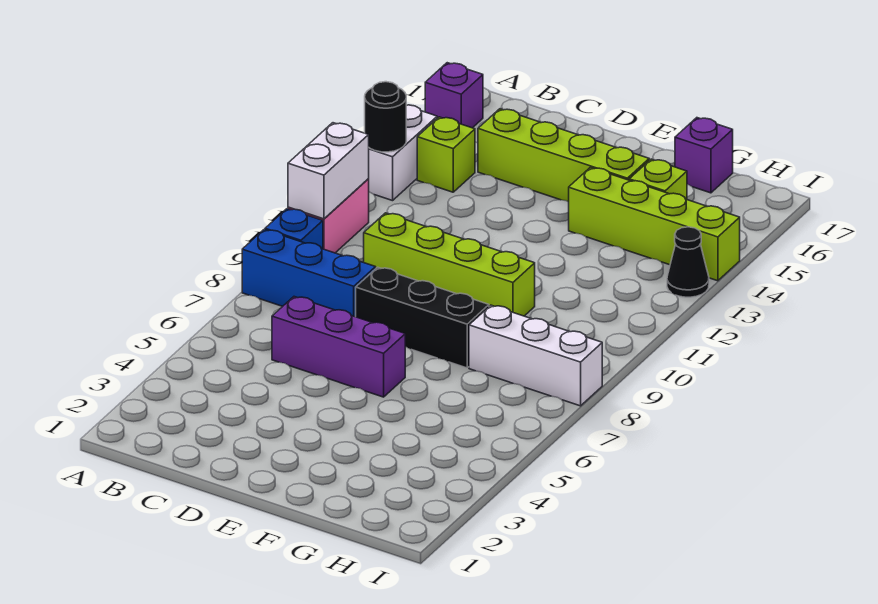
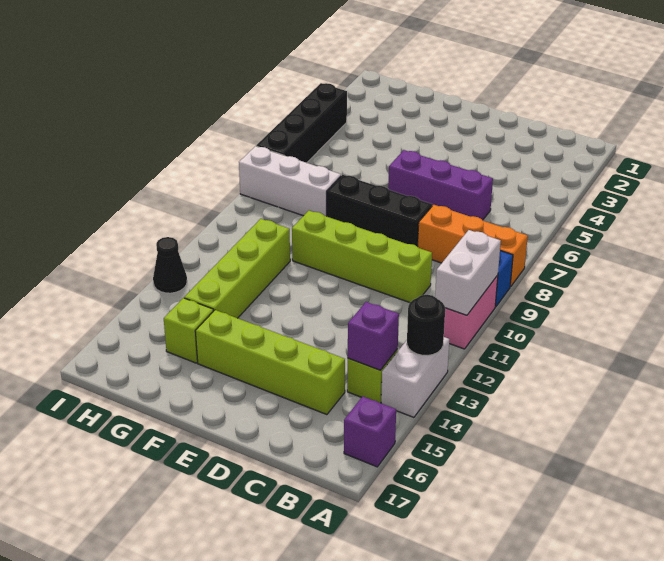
blue brick A8:C8 level 1 -> orange brick A8:C8 level 1
lime brick F14:I14 level 1 -> lime brick G11:G14 level 1
purple brick G17 level 1 -> purple brick B14 level 2
none -> black brick I4:I7 level 1

